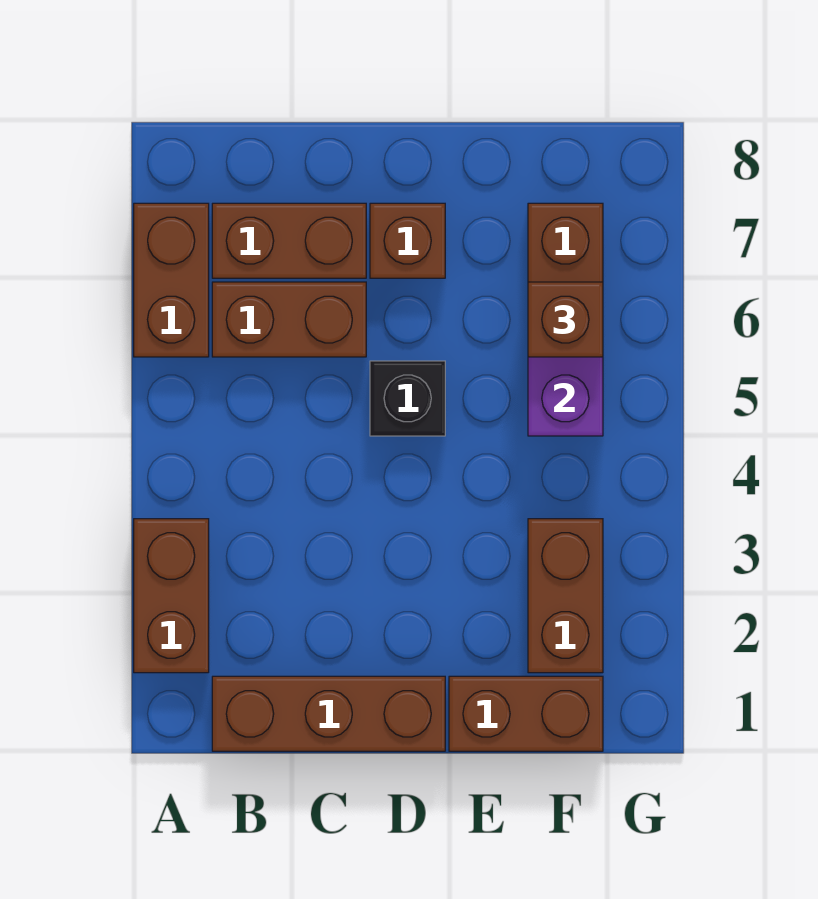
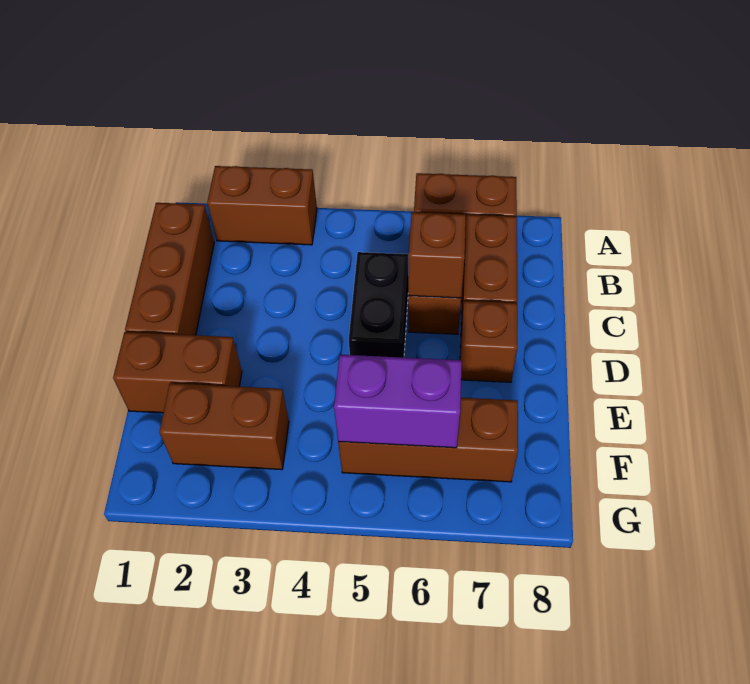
black brick D5 level 1 -> black brick C5:D5 level 1
brown brick E1:F1 level 1 -> brown brick E1:E2 level 1
brown brick F6 level 3 -> brown brick C6 level 2

